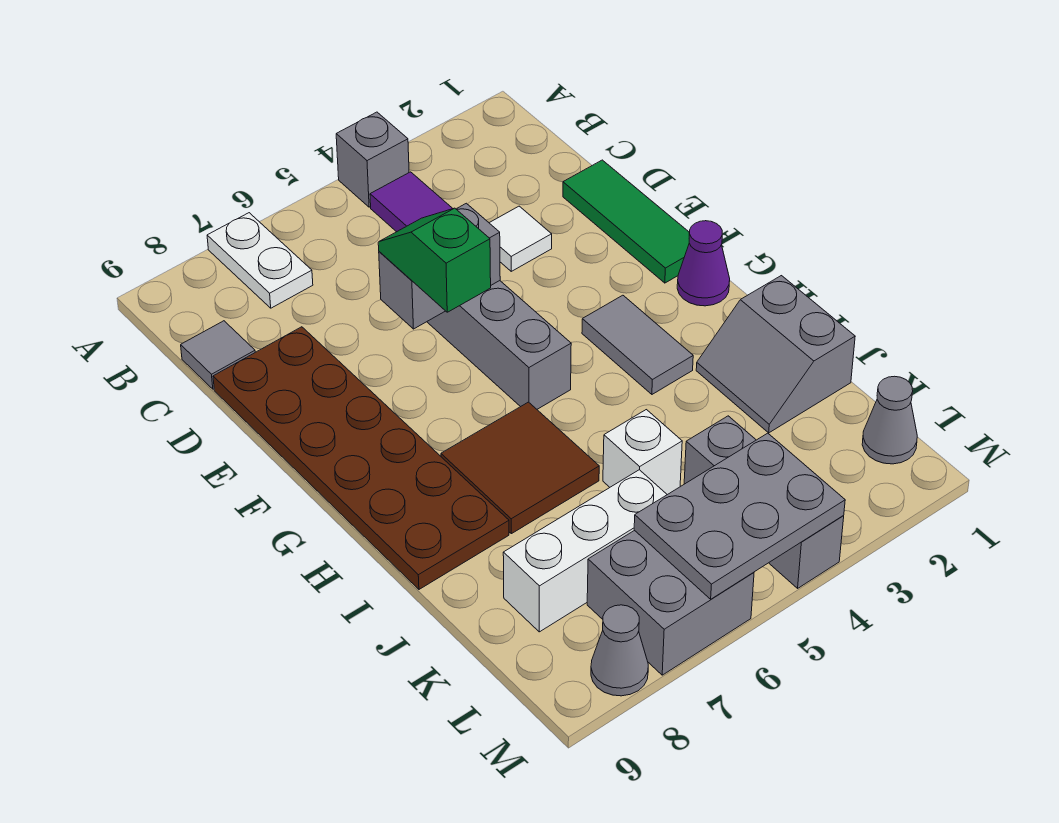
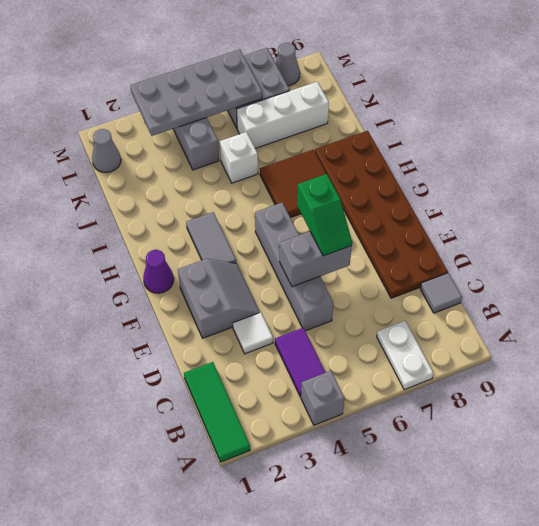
green tile D1:F1 level 1 -> green tile A1:C1 level 1
grey slope I1:J2 level 1 top 1 -> grey slope E2:F3 level 1 top 2
grey plate L4:M6 level 2 -> grey plate L3:M6 level 2

